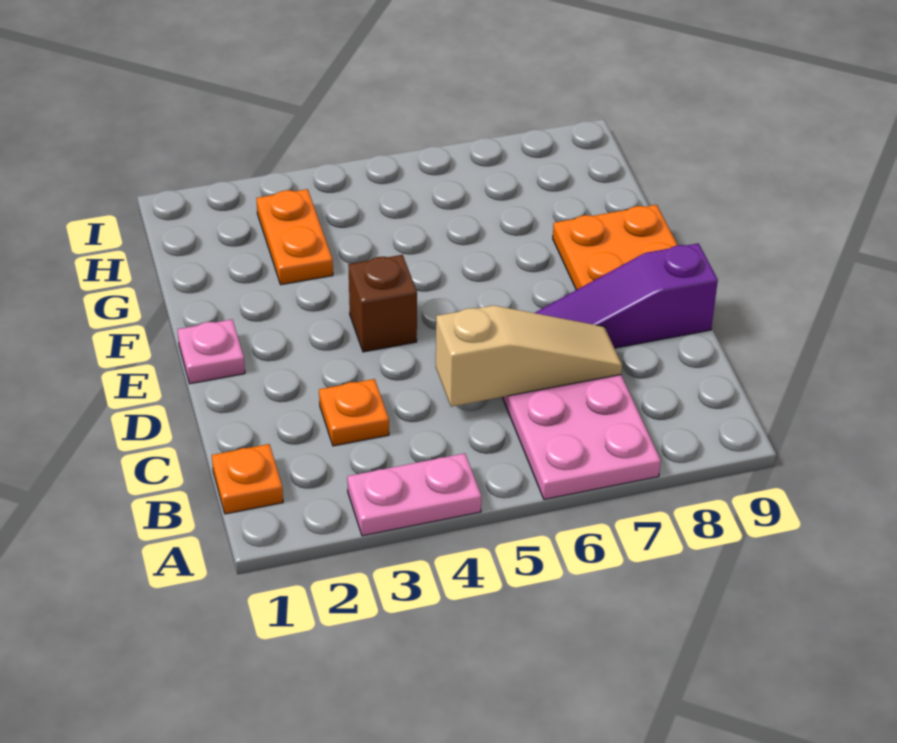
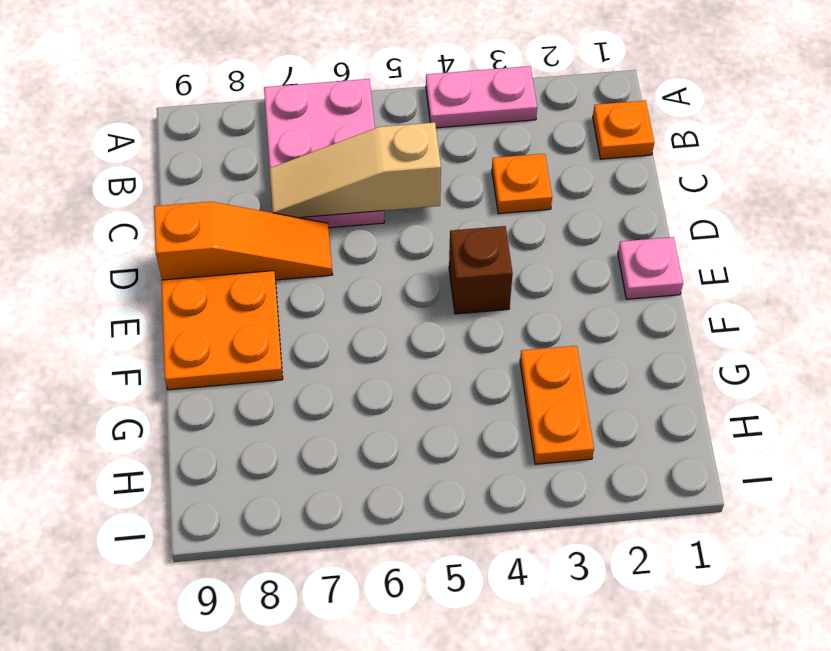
purple slope D7:D9 level 1 top 9 -> orange slope D7:D9 level 1 top 9

